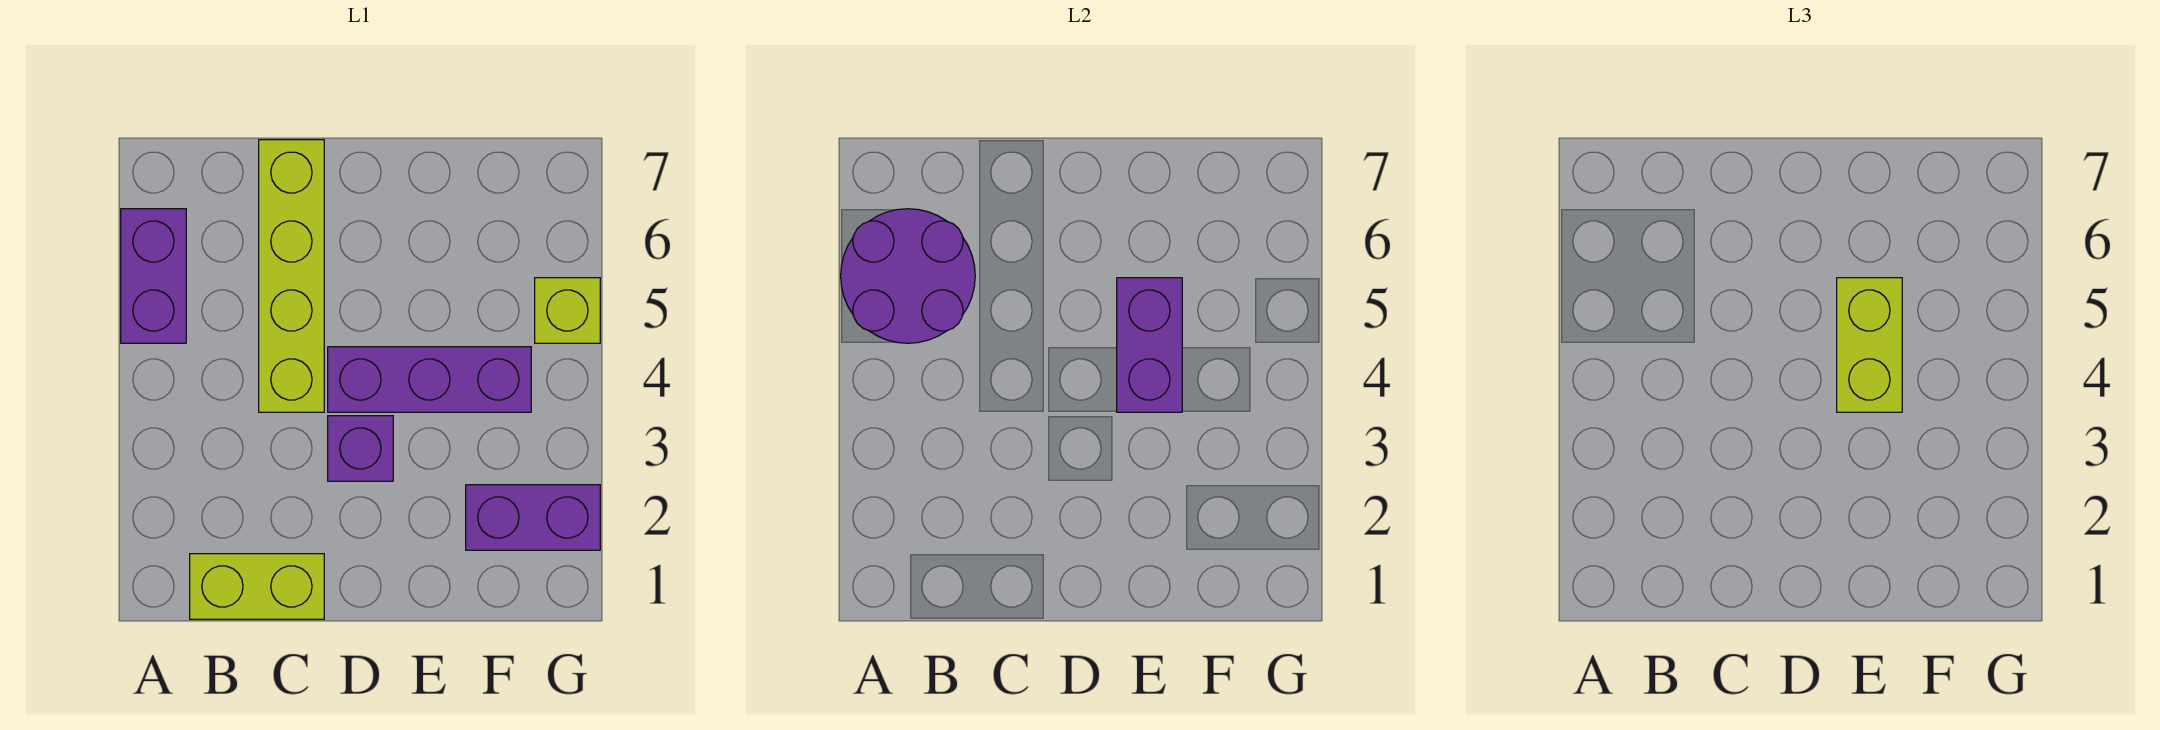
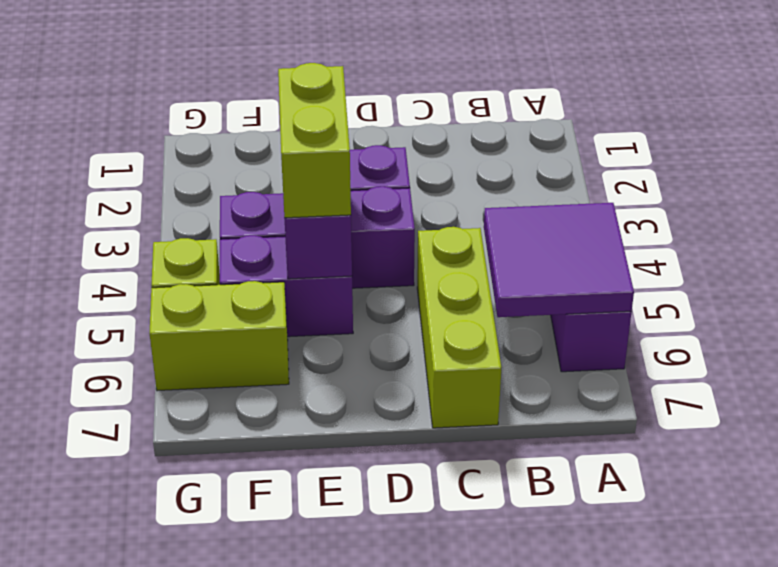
purple round brick A5:B6 level 2 -> purple tile A5:B6 level 2
lime brick B1:C1 level 1 -> lime brick F6:G6 level 1
lime brick C4:C7 level 1 -> lime brick C5:C7 level 1
purple brick F2:G2 level 1 -> purple brick E5:F5 level 1

